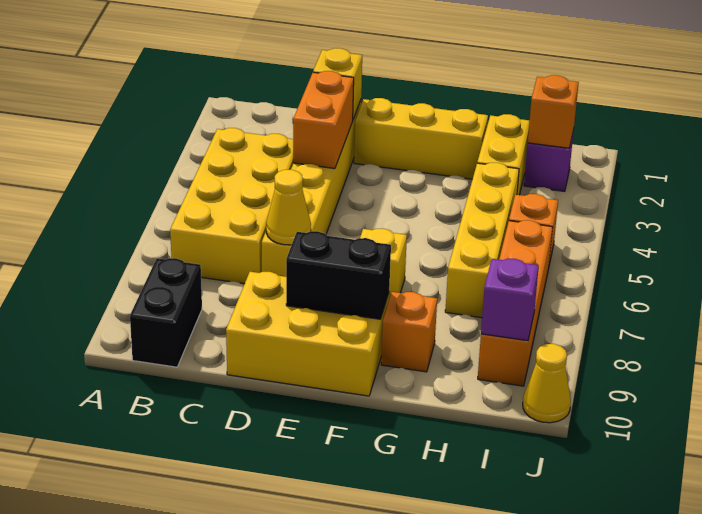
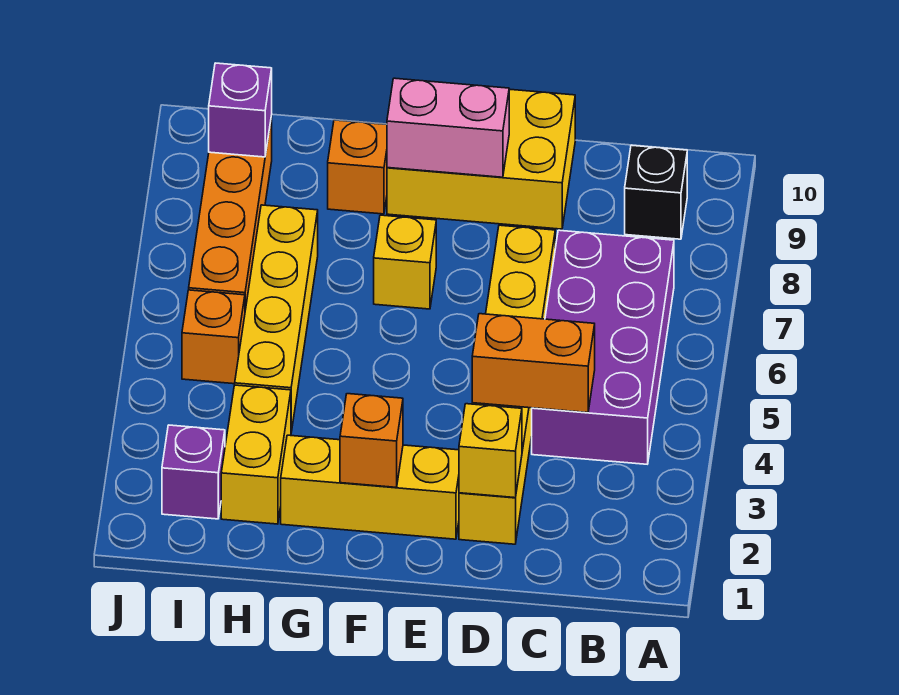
yellow brick B4:C7 level 1 -> purple brick B4:C7 level 1
black brick B9:B10 level 1 -> black brick B9 level 1
orange brick D3:D4 level 2 -> orange brick C4:D4 level 2
yellow cone D7 level 2 -> none
black brick E9:F9 level 2 -> pink brick E9:F9 level 2
orange brick I2 level 2 -> orange brick F2 level 2
yellow cone J10 level 1 -> none

